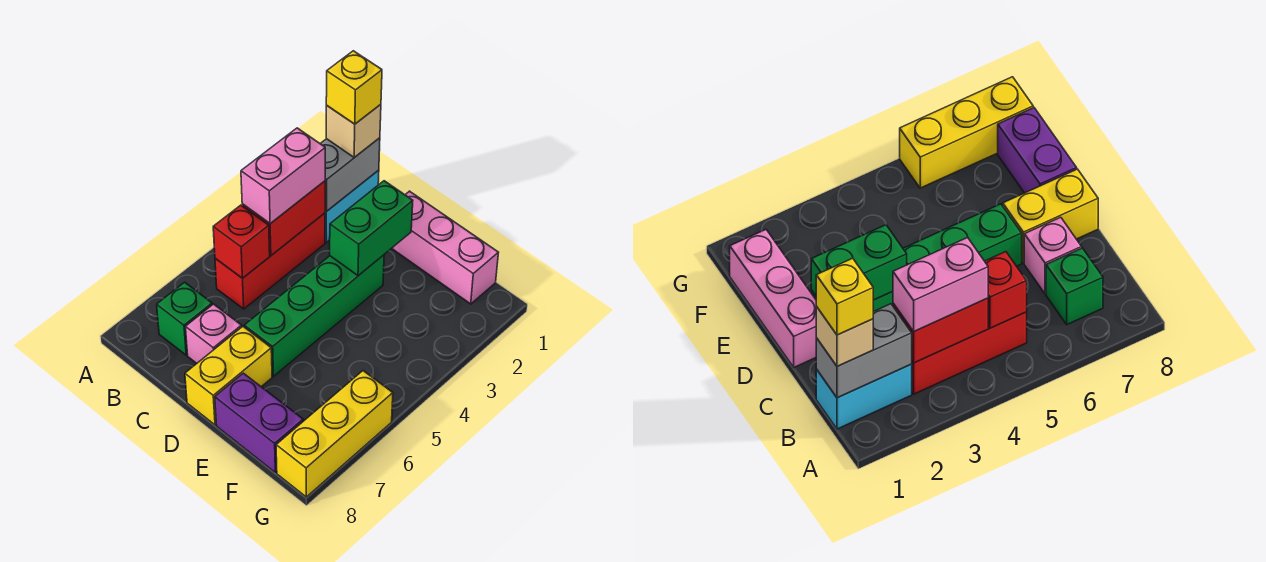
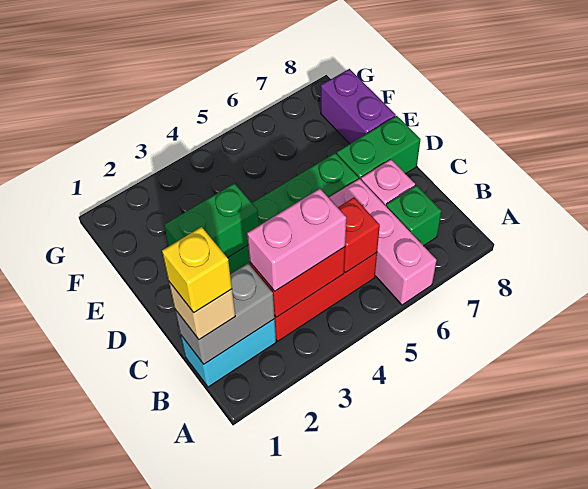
pink brick D1:F1 level 1 -> pink brick A6:C6 level 1
yellow brick D7:D8 level 1 -> green brick D7:D8 level 1
yellow brick G6:G8 level 1 -> none

